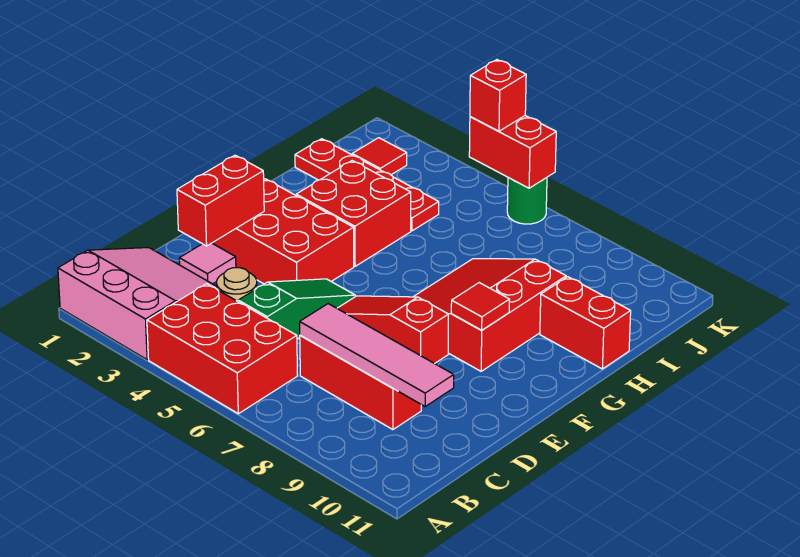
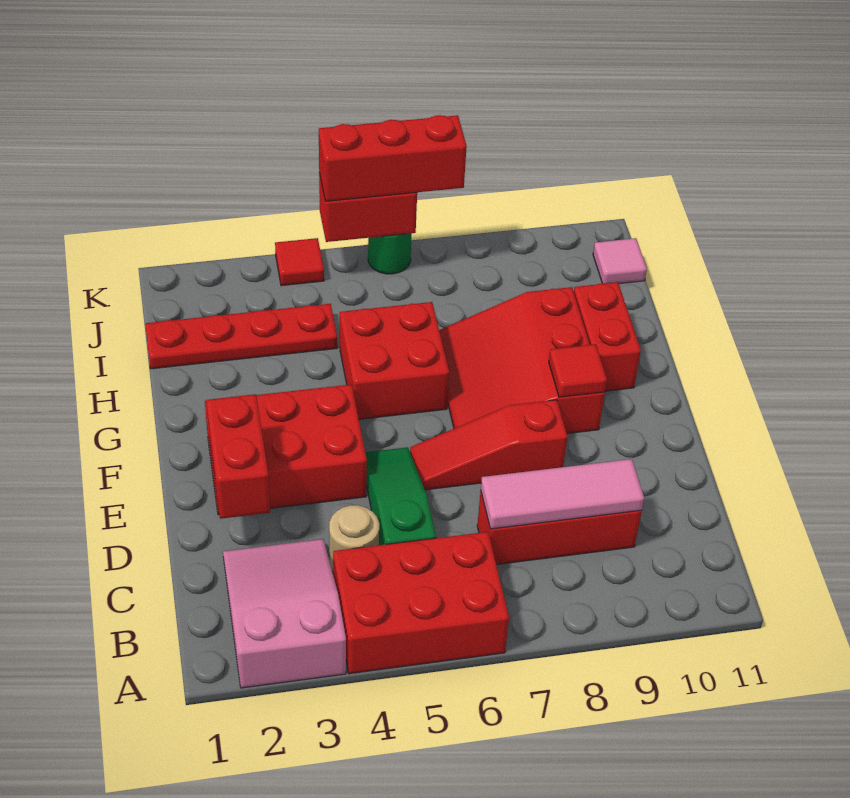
pink slope A1:C3 level 1 top A -> pink slope A2:C3 level 1 top A
pink tile C7:C10 level 2 -> pink tile C7:C9 level 2
pink tile D2 level 1 -> pink tile J11 level 1
red brick G3:H4 level 1 -> red brick G5:H6 level 1
red brick H10:H11 level 1 -> red brick G10:H10 level 1
red tile J2 level 1 -> red tile K4 level 1
red brick K5 level 3 -> red brick K5:K7 level 3

